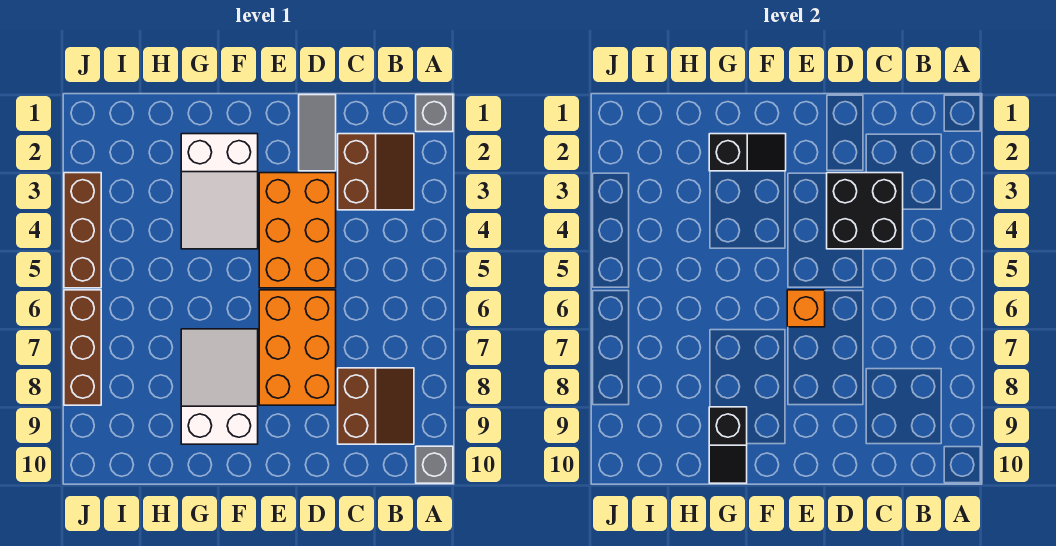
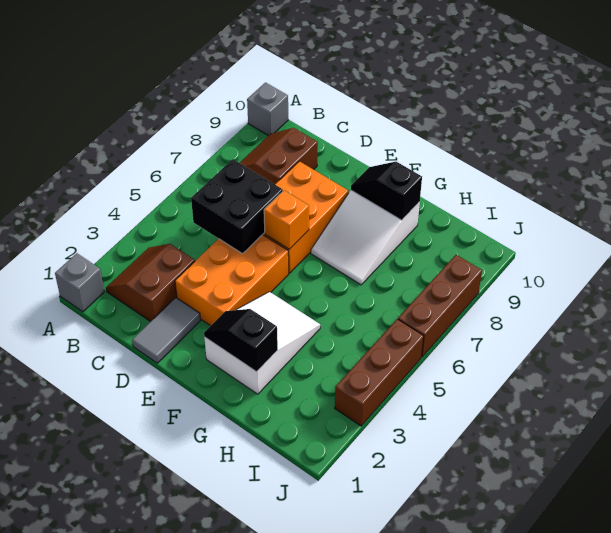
black brick C3:D4 level 2 -> black brick C5:D6 level 2
black slope G9:G10 level 2 top 9 -> black slope F9:G9 level 2 top G

